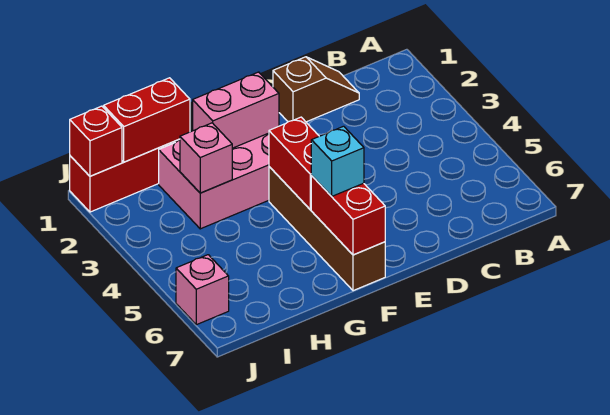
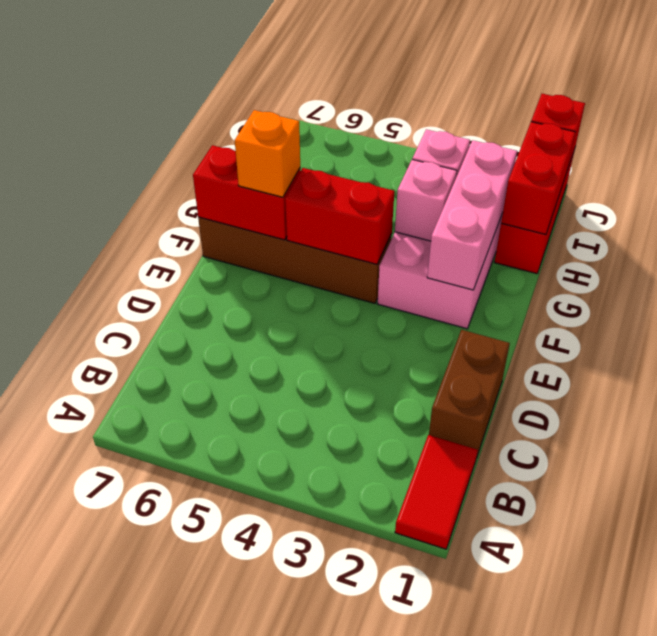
none -> red tile A1:B1 level 1
brown slope C1:D1 level 1 top D -> brown brick C1:D1 level 1
pink brick F2:G2 level 2 -> pink brick F2:H2 level 2
cyan brick F6 level 3 -> orange brick F6 level 3
pink brick J6 level 1 -> pink brick G3 level 2

